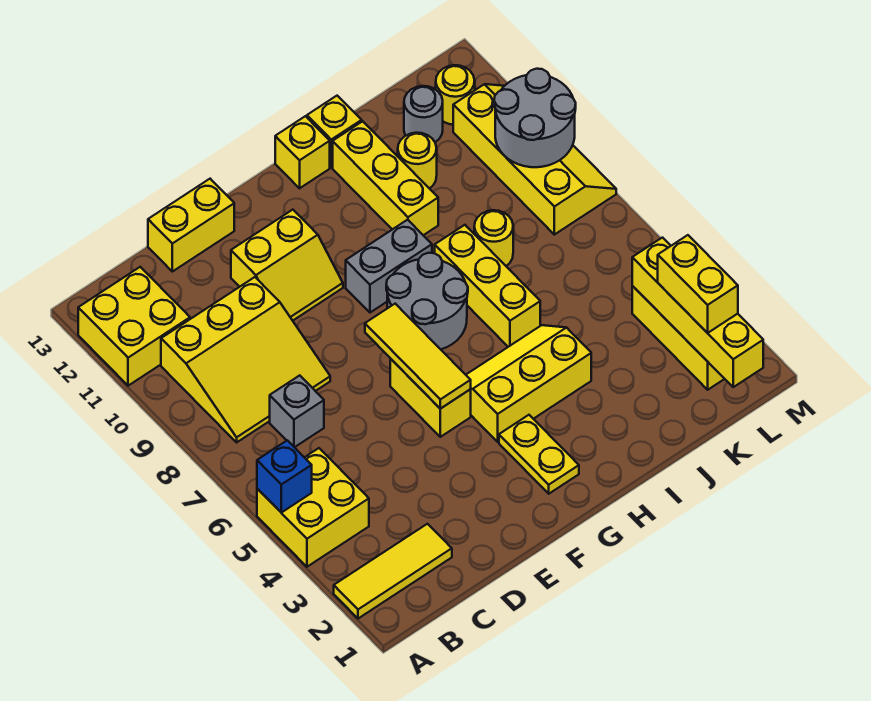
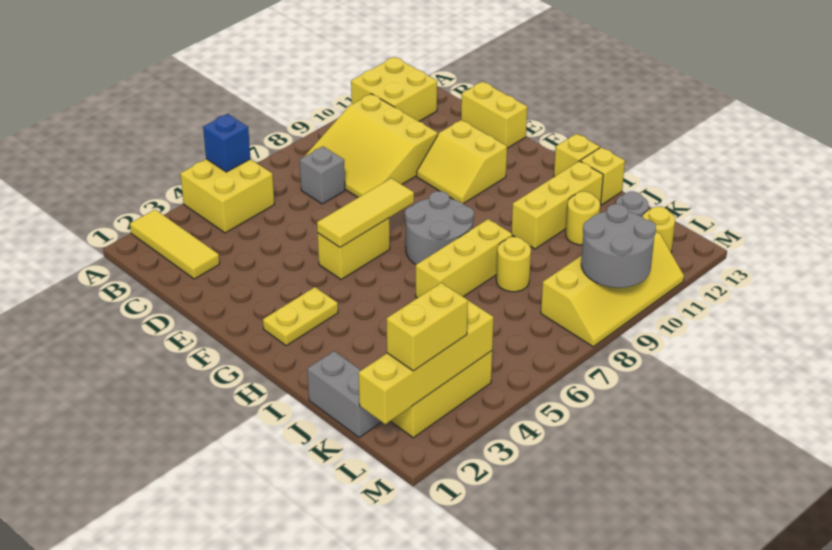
yellow slope G4:I5 level 1 top 4 -> none
grey brick G9:H9 level 1 -> grey brick J1:K1 level 1

